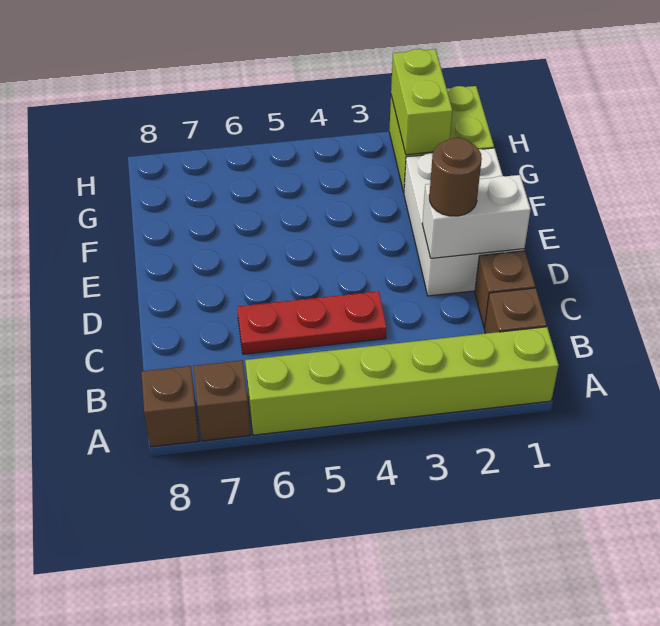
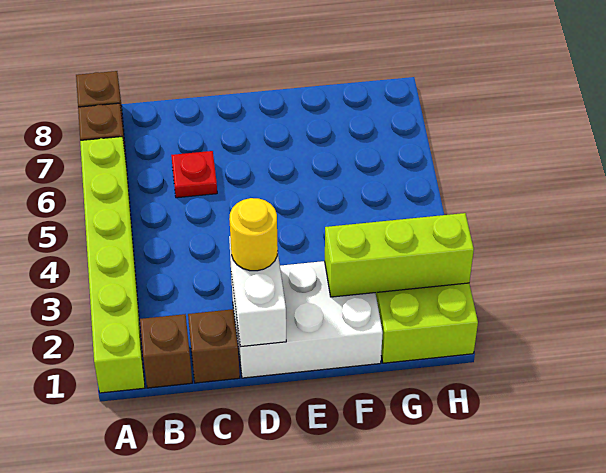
red plate C4:C6 level 1 -> red plate C6 level 1
brown round brick D2 level 3 -> yellow round brick D2 level 3
lime brick G2:H2 level 2 -> lime brick F2:H2 level 2

